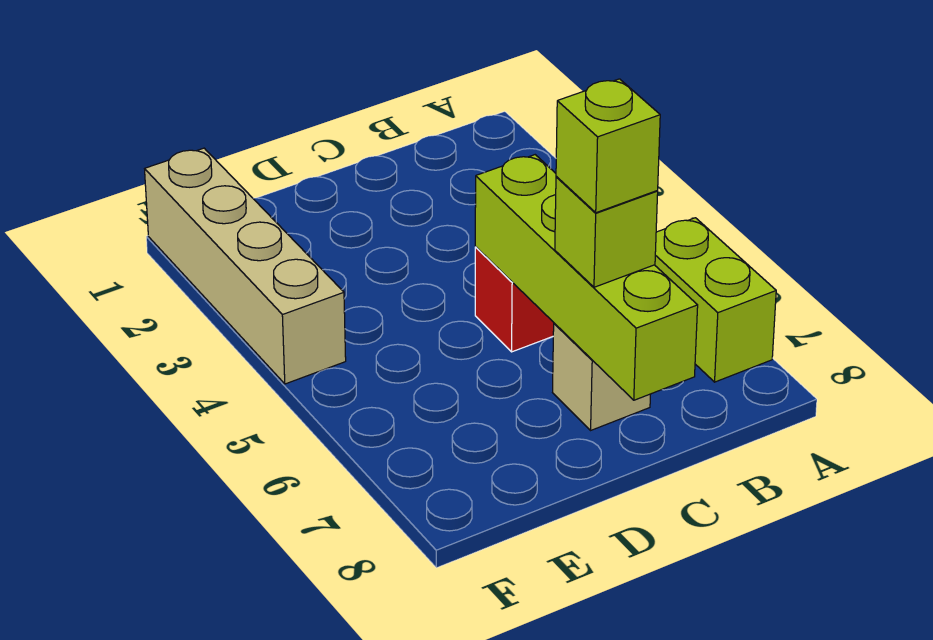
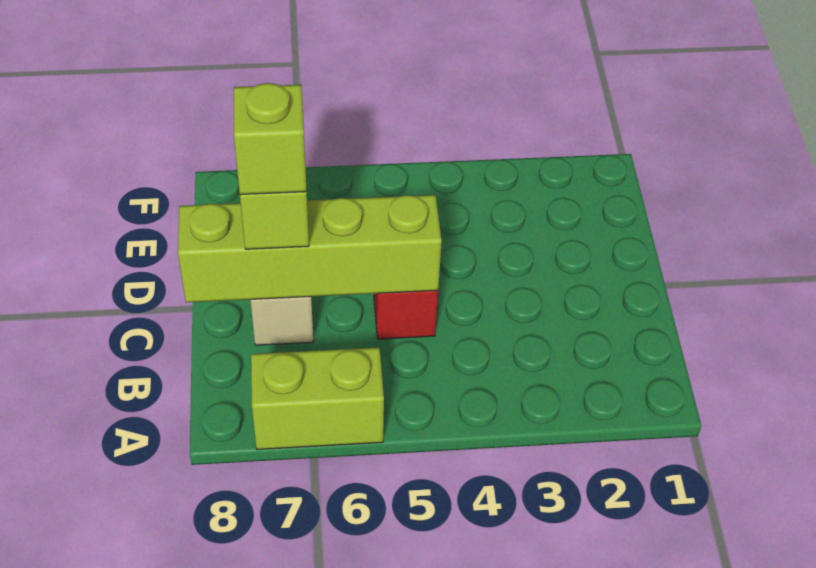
tan brick F1:F4 level 1 -> none

